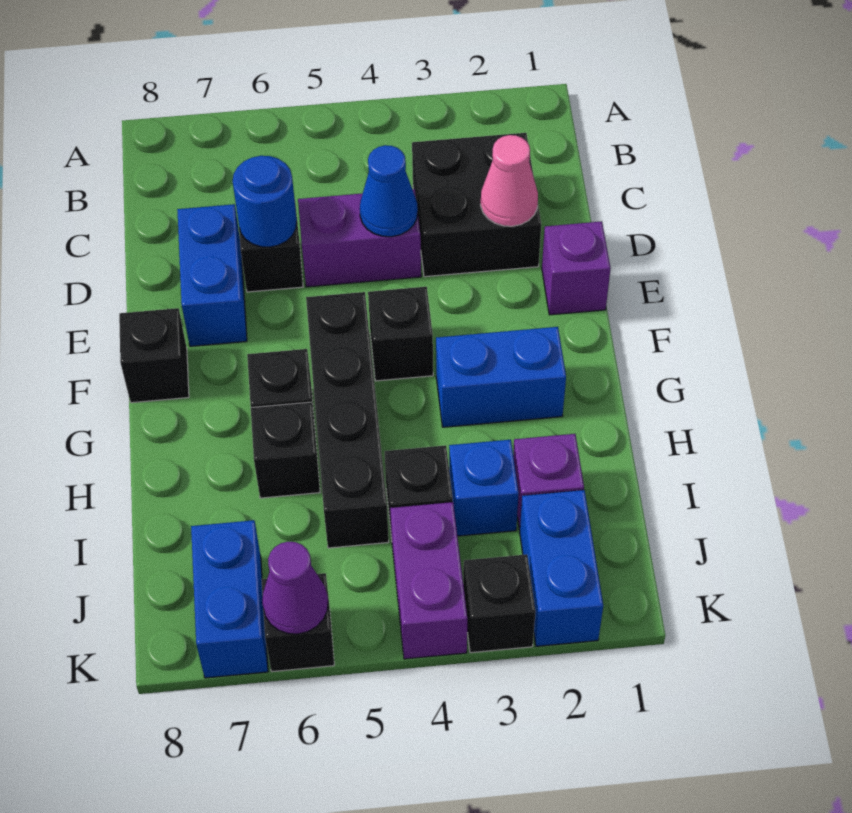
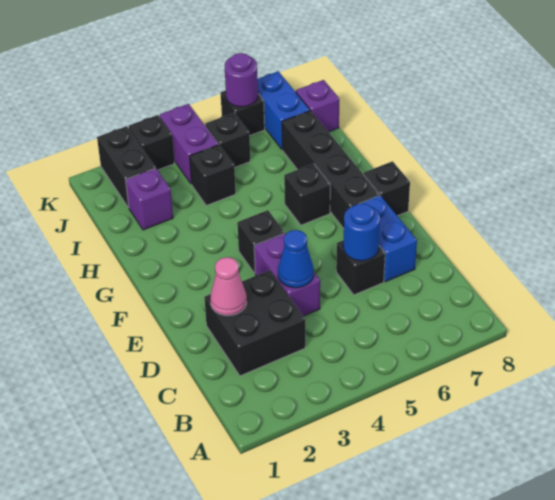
purple brick D4:D5 level 1 -> purple brick D4:E4 level 1
purple brick E1 level 1 -> purple brick J8 level 1
black brick F5:I5 level 1 -> black brick F7:I7 level 1
blue brick G2:G3 level 1 -> none
black brick H6 level 1 -> black brick J5 level 1
blue brick I3 level 1 -> none
blue brick J2:K2 level 1 -> black brick J2:K2 level 1
purple cone K6 level 2 -> purple round brick K6 level 2

